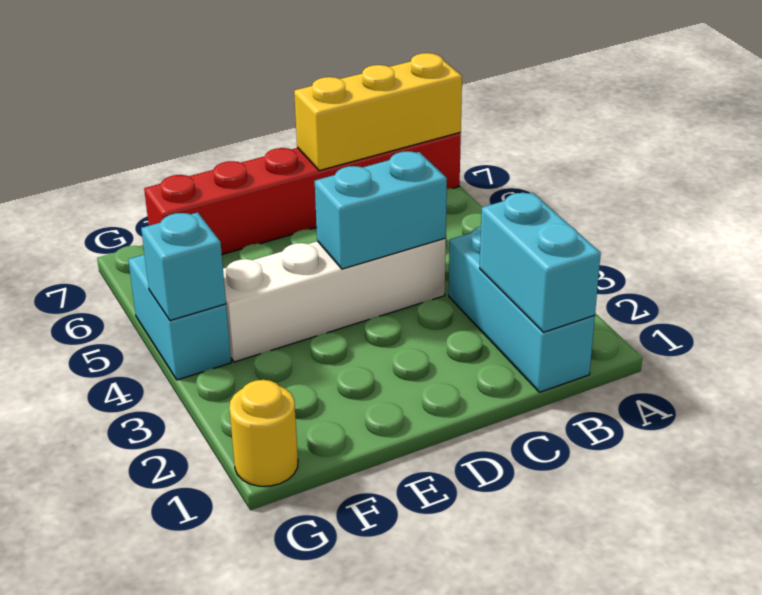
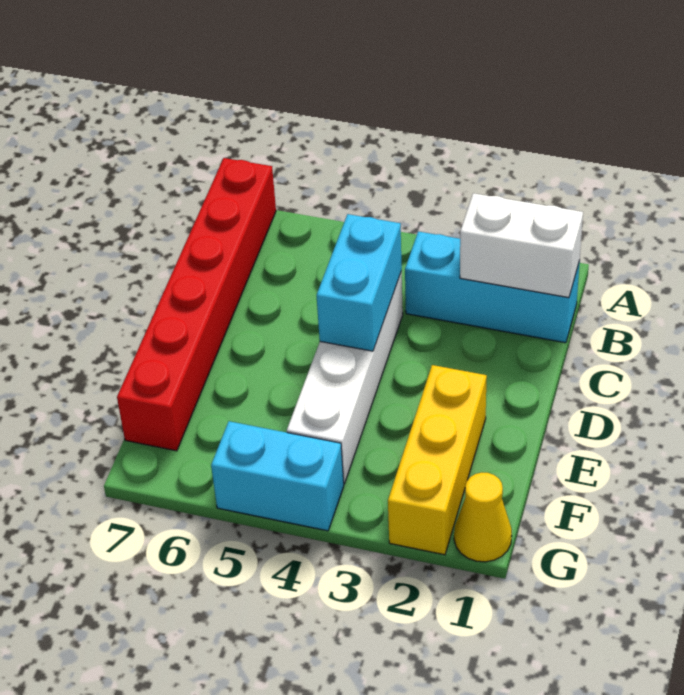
yellow brick A7:C7 level 2 -> yellow brick E2:G2 level 1
cyan brick B1:B2 level 2 -> white brick B1:B2 level 2
yellow round brick G1 level 1 -> yellow cone G1 level 1
cyan brick G4 level 2 -> none

